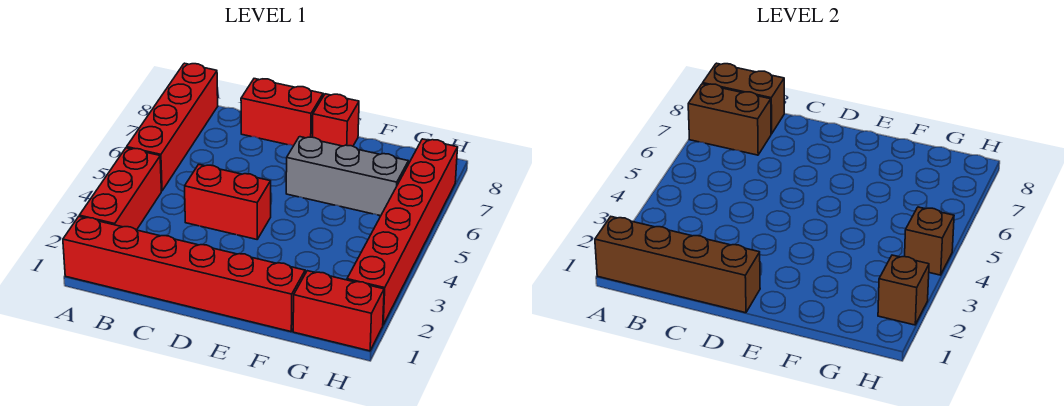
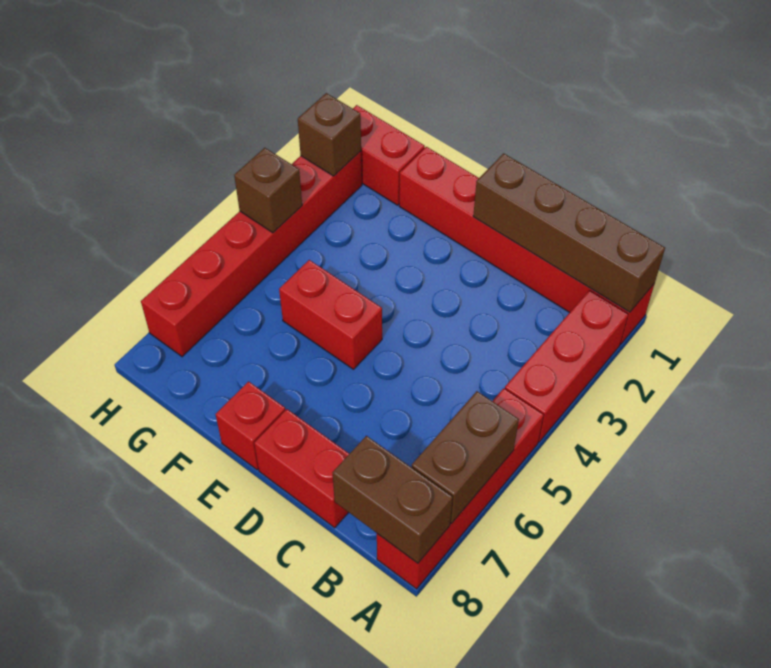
brown brick A7:B7 level 2 -> brown brick A6:A7 level 2
red brick C4:D4 level 1 -> red brick E5:F5 level 1
grey brick E6:G6 level 1 -> none

